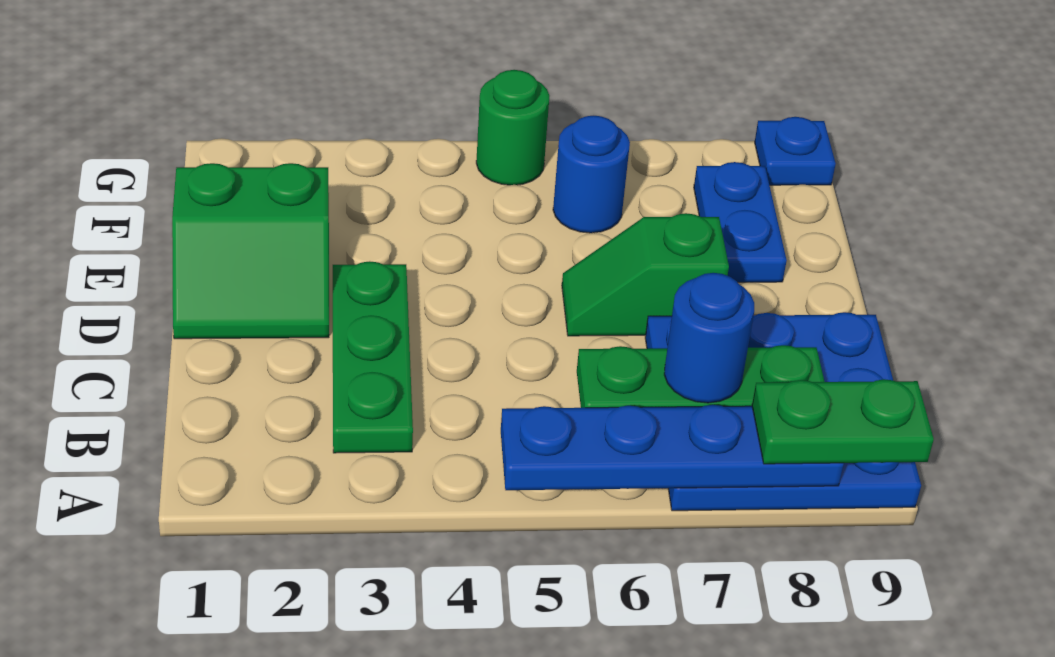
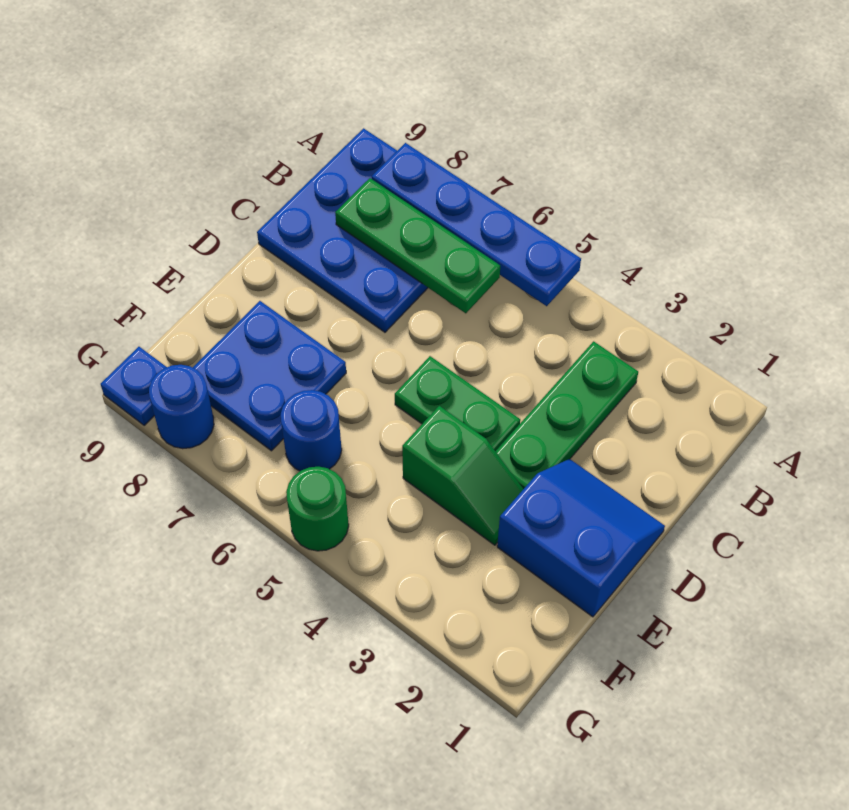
green plate A8:A9 level 3 -> green plate D4:D5 level 1
blue round brick B7 level 3 -> blue round brick G8 level 1
green slope D1:E2 level 1 top E -> blue slope D1:E2 level 1 top E
green slope D6:D7 level 1 top 7 -> green slope E3:E4 level 1 top 4
blue plate E8:F8 level 1 -> blue plate E7:F8 level 1

